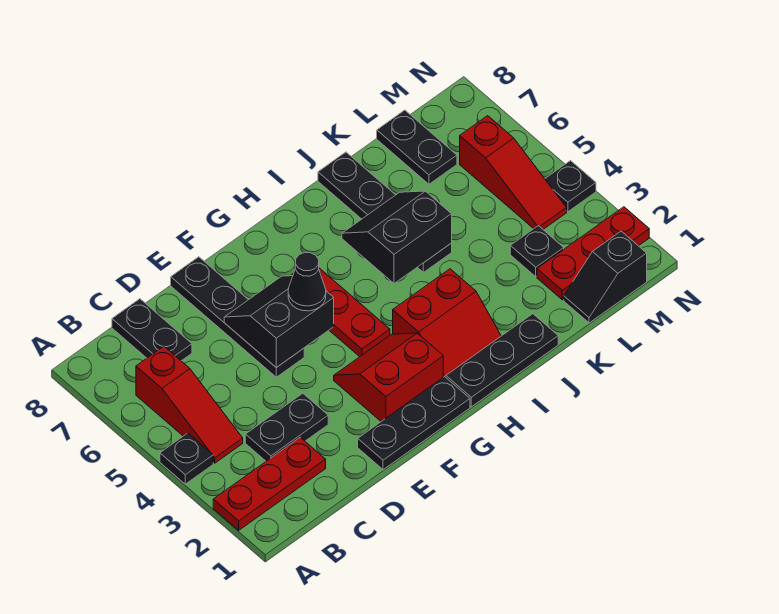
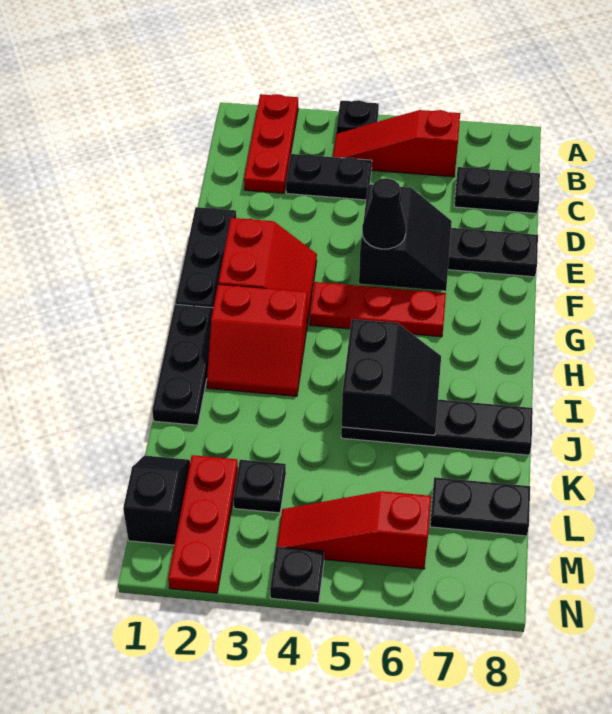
black plate C3:D3 level 1 -> black plate C3:C4 level 1
red slope H2:I3 level 1 top 3 -> red slope H2:I3 level 1 top H

